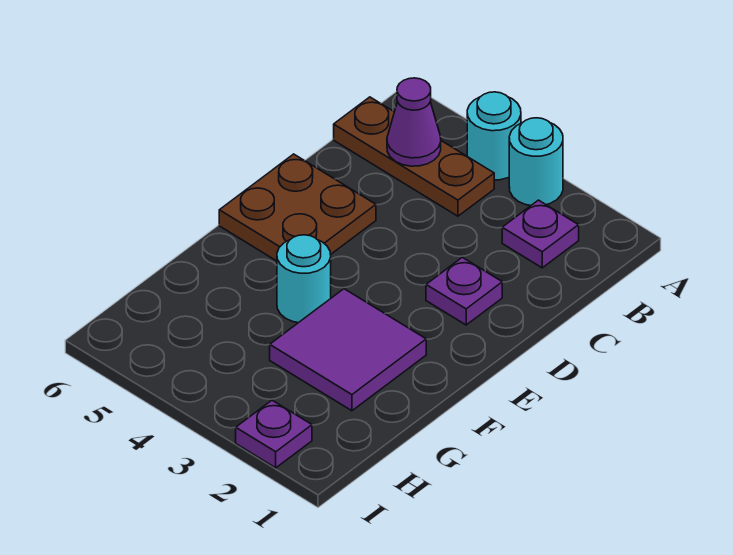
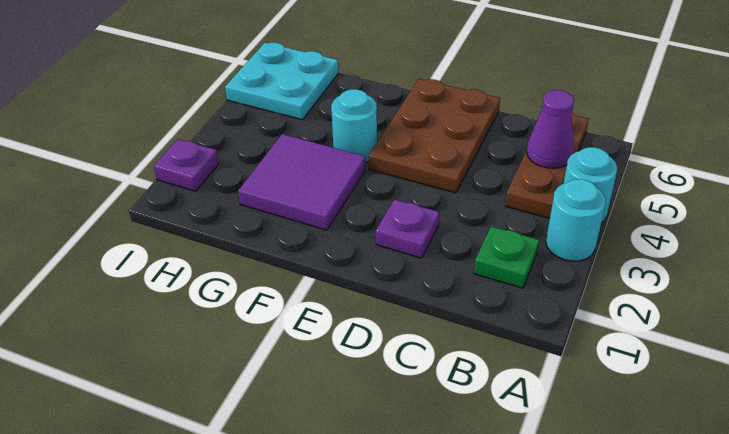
purple plate B2 level 1 -> green plate B2 level 1
brown plate D5:E6 level 1 -> brown plate D4:E6 level 1
none -> cyan plate H5:I6 level 1

